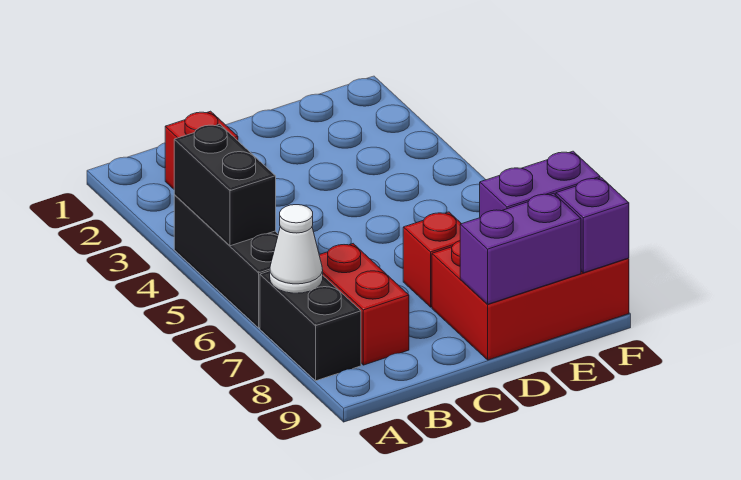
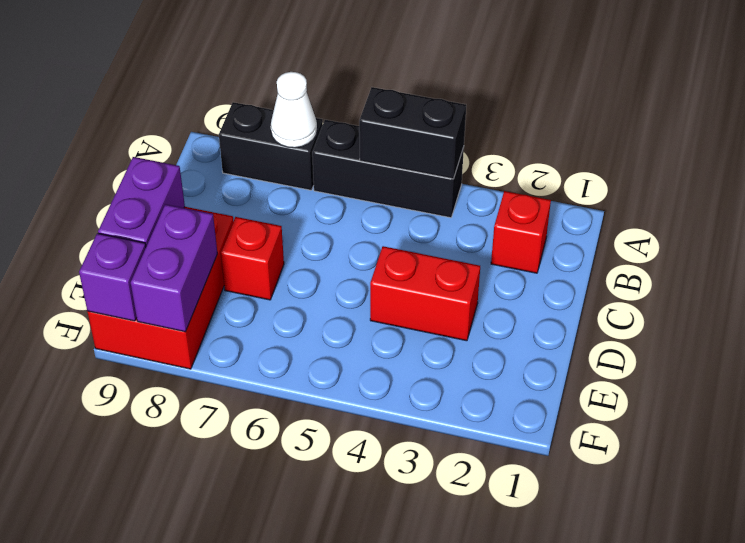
red brick B7:B8 level 1 -> red brick D3:D4 level 1

